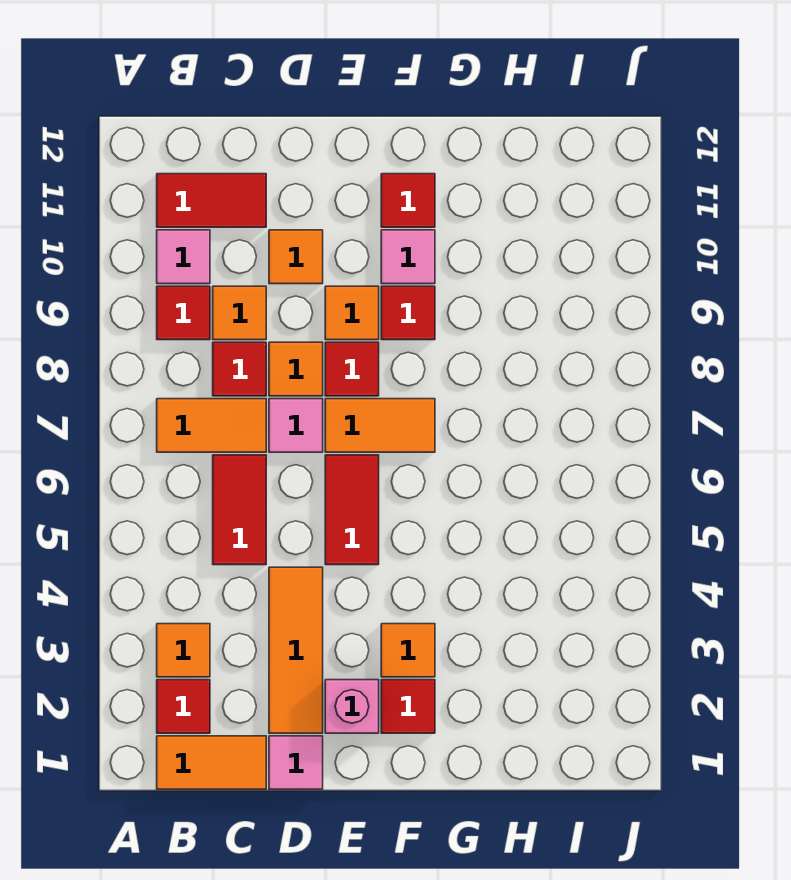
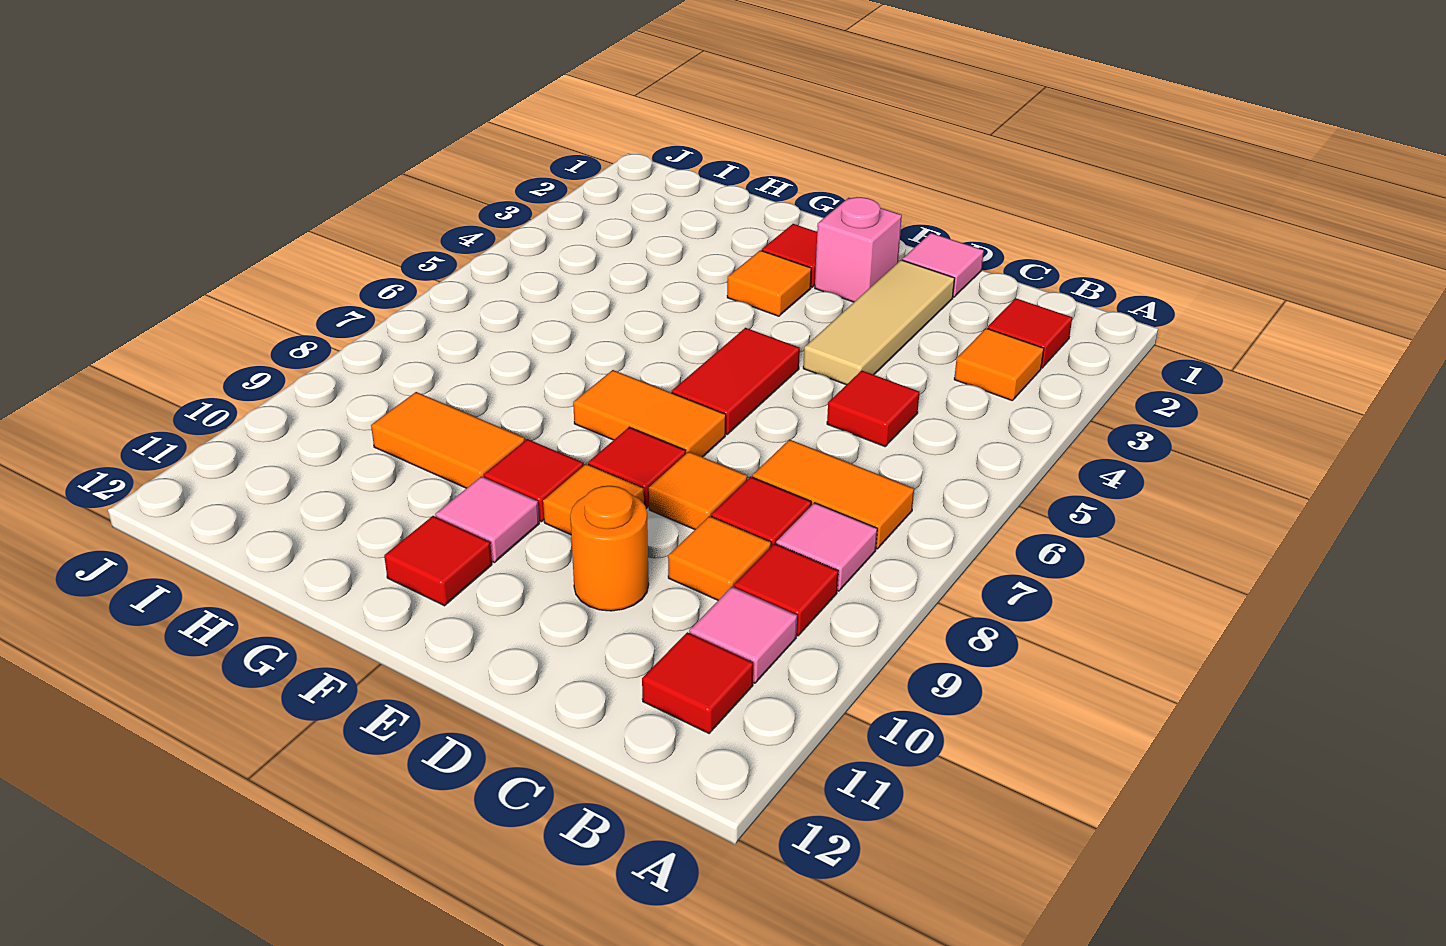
orange tile B1:C1 level 1 -> orange tile G9:H9 level 1
red tile B11:C11 level 1 -> red tile B11 level 1
red tile C5:C6 level 1 -> red tile C5 level 1
orange tile D2:D4 level 1 -> tan tile D2:D4 level 1
pink tile D7 level 1 -> pink tile B8 level 1
orange tile D10 level 1 -> orange round brick D10 level 1

